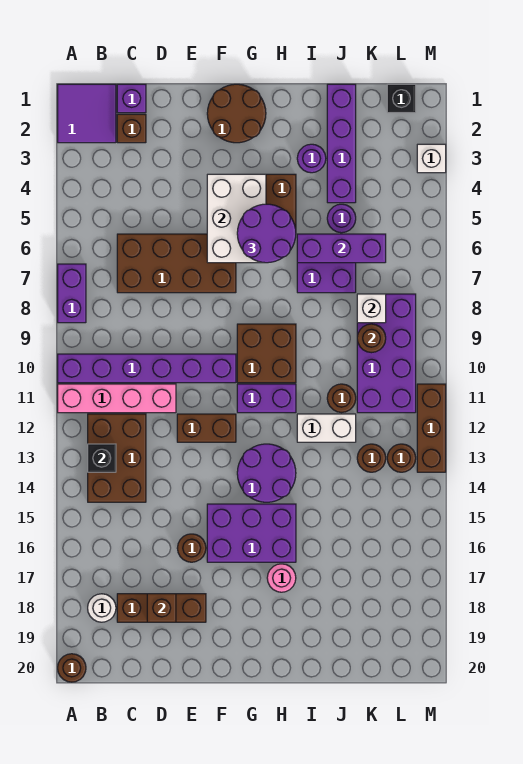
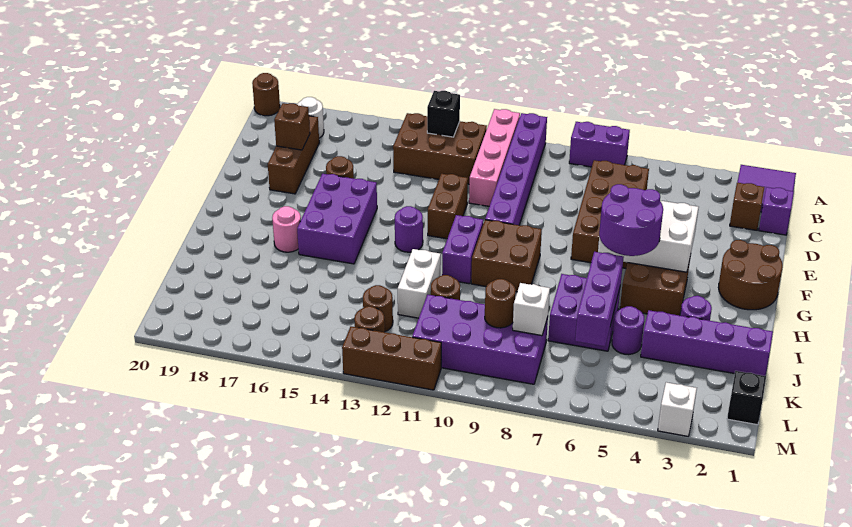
purple round brick G13:H14 level 1 -> purple round brick G13 level 1

